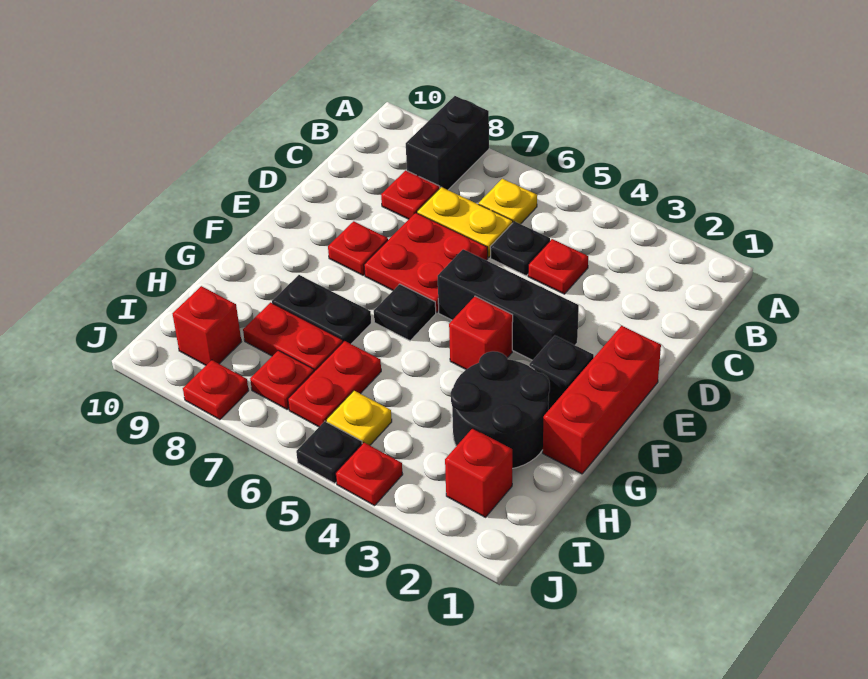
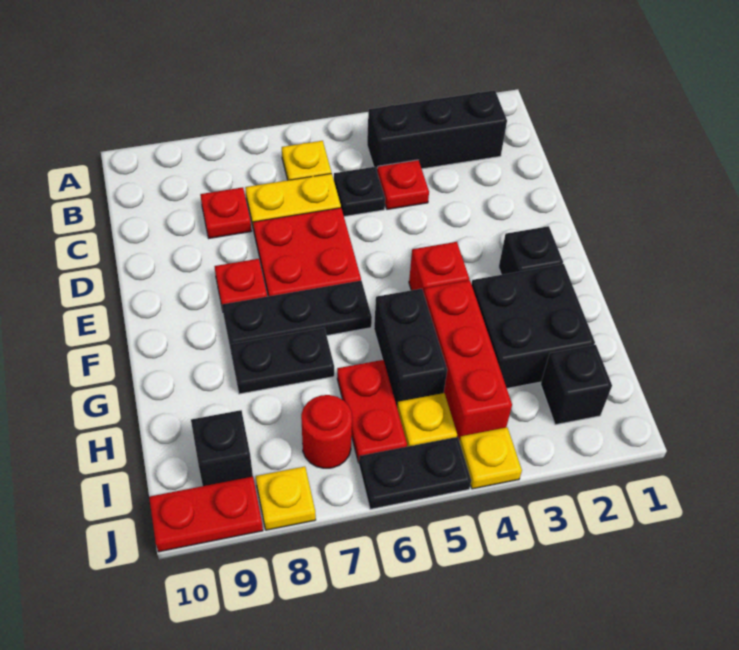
black brick A8:B8 level 1 -> black brick G5:H5 level 1
red brick E1:G1 level 1 -> red brick G4:I4 level 1
black brick E3:E5 level 1 -> black brick B2:B4 level 1
black plate F6 level 1 -> black plate F6:F8 level 1
black round brick G2:H3 level 1 -> black brick G2:H3 level 1
red plate H7:H8 level 1 -> red plate J9:J10 level 1
red brick I2 level 1 -> black brick I2 level 1
red plate I7 level 1 -> red round brick I7 level 1
red brick I9 level 1 -> black brick I9 level 1
red plate J4 level 1 -> yellow plate J4 level 1
black plate J5 level 1 -> black plate J5:J6 level 1
red plate J8 level 1 -> yellow plate J8 level 1

